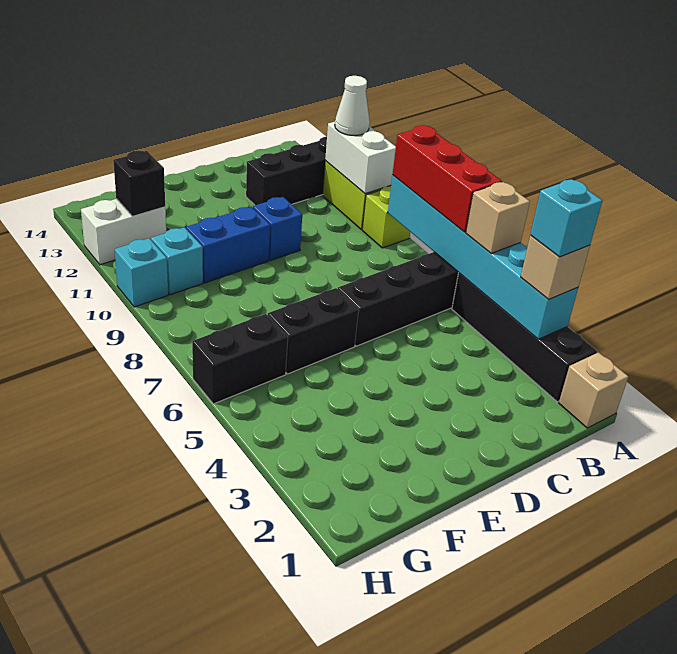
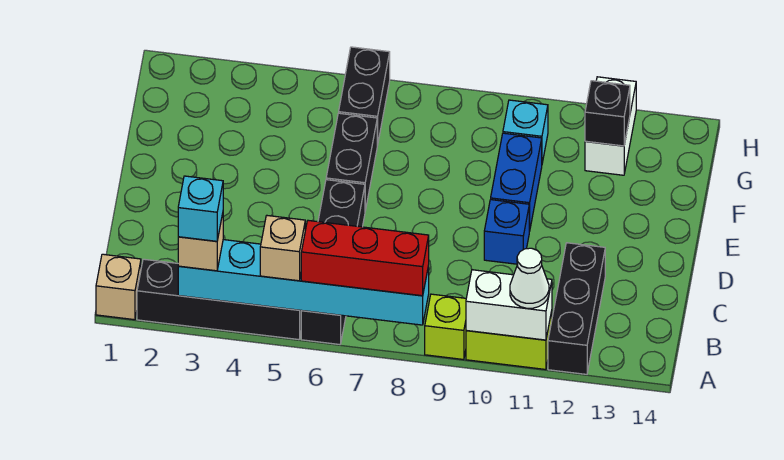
cyan brick H10 level 1 -> none

